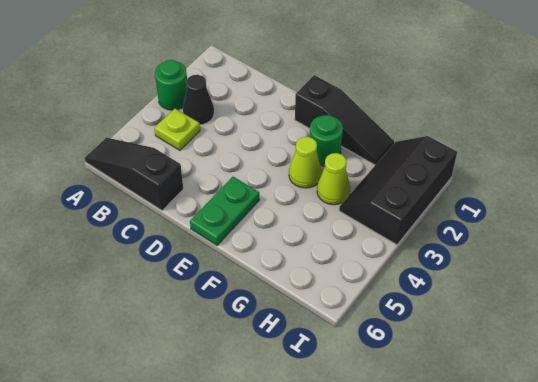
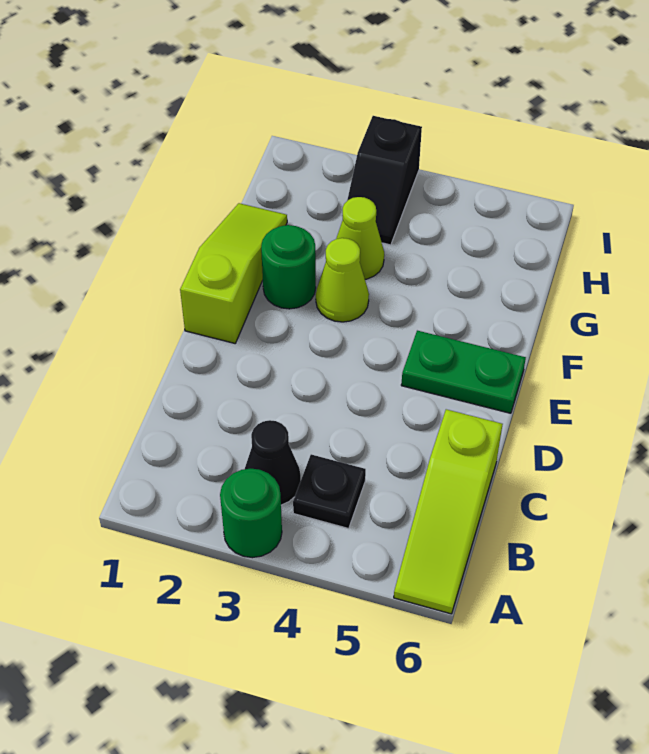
black slope A6:C6 level 1 top C -> lime slope A6:C6 level 1 top C
lime plate B4 level 1 -> black plate B4 level 1
black slope E1:G1 level 1 top E -> lime slope E1:G1 level 1 top E
black slope H1:I3 level 1 top I -> black slope H3:I3 level 1 top I

